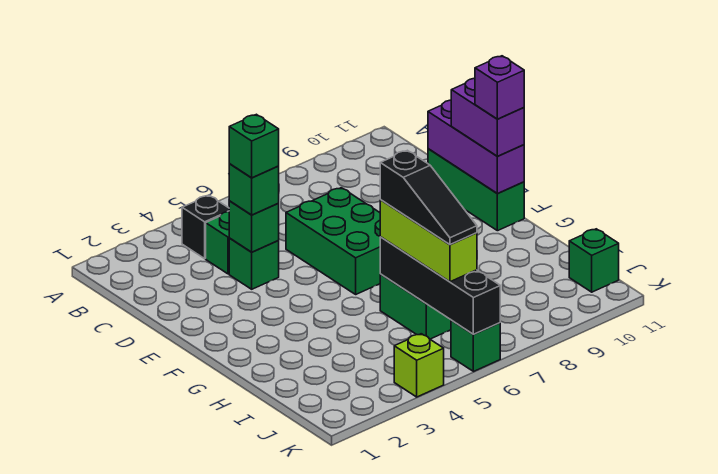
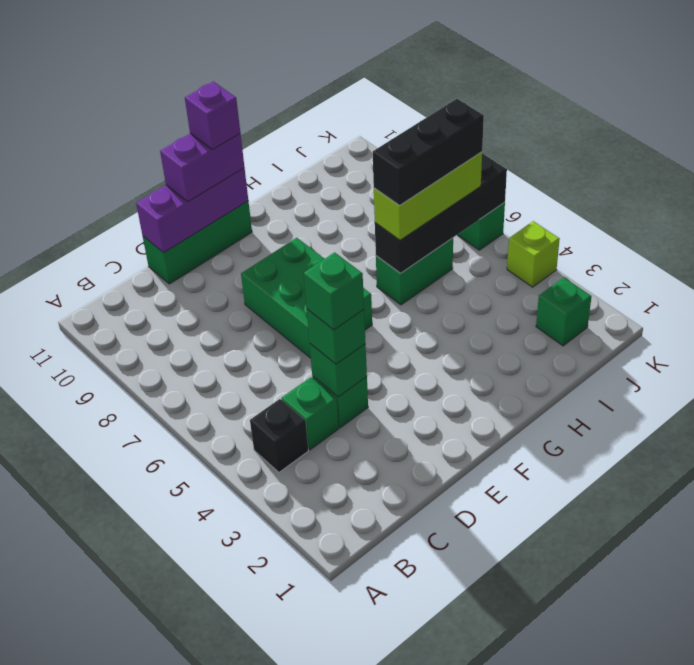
green brick D6:F7 level 1 -> green brick E6:F8 level 1
black slope H6:J6 level 4 top H -> black brick H6:J6 level 4
green brick J11 level 1 -> green brick J2 level 1

